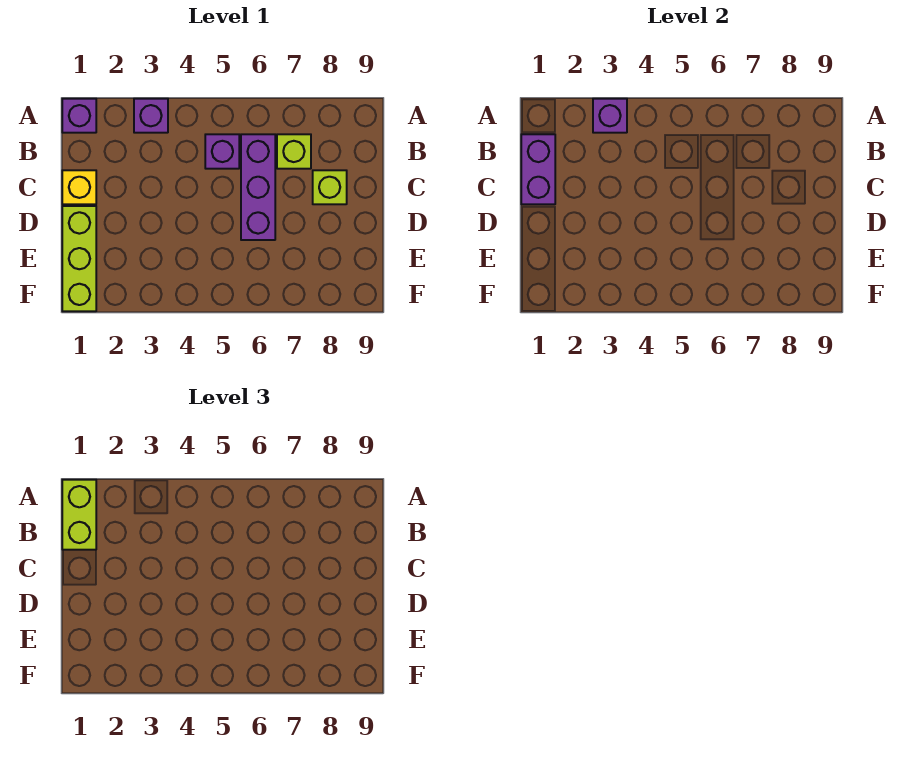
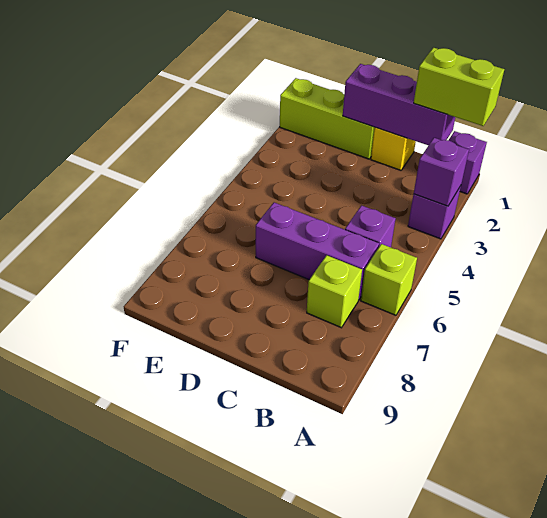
purple brick B1:C1 level 2 -> purple brick B1:D1 level 2
lime brick C8 level 1 -> lime brick A6 level 1

